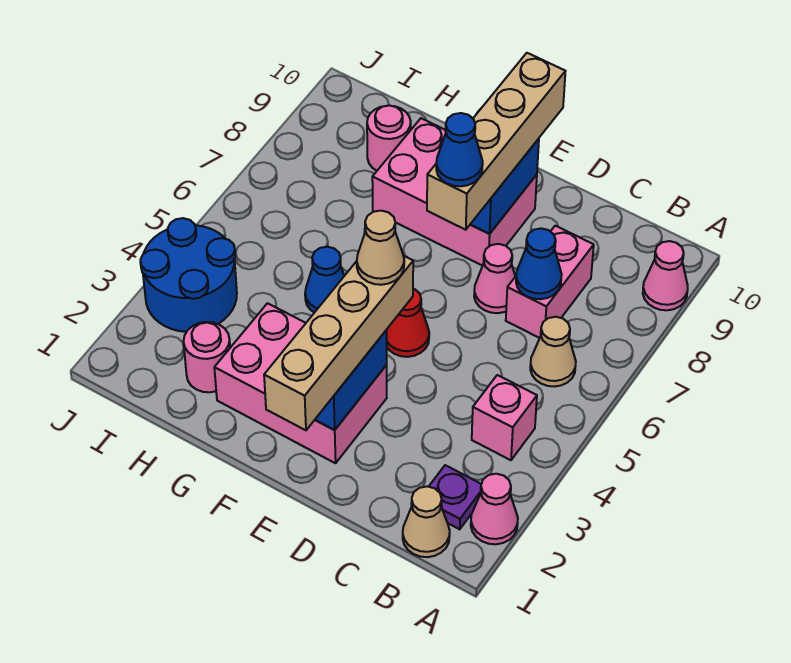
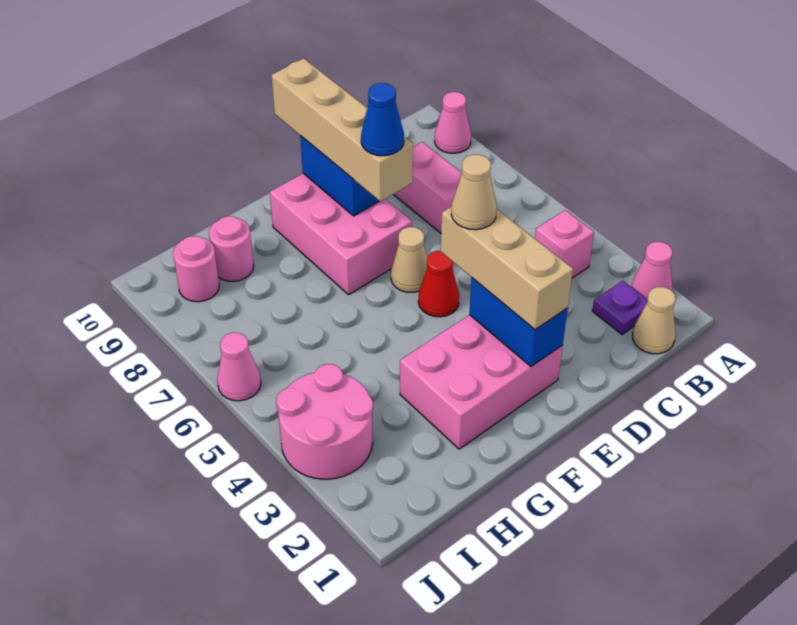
tan cone B6 level 1 -> tan cone E6 level 1
blue cone C7 level 2 -> none
pink cone D7 level 1 -> pink cone J6 level 1
tan brick E1:E4 level 3 -> tan brick E2:E4 level 3
pink brick E8:G9 level 1 -> pink brick E7:F9 level 1
blue cone G5 level 1 -> none
pink round brick H2 level 1 -> pink round brick I9 level 1
blue round brick I3:J4 level 1 -> pink round brick I3:J4 level 1

